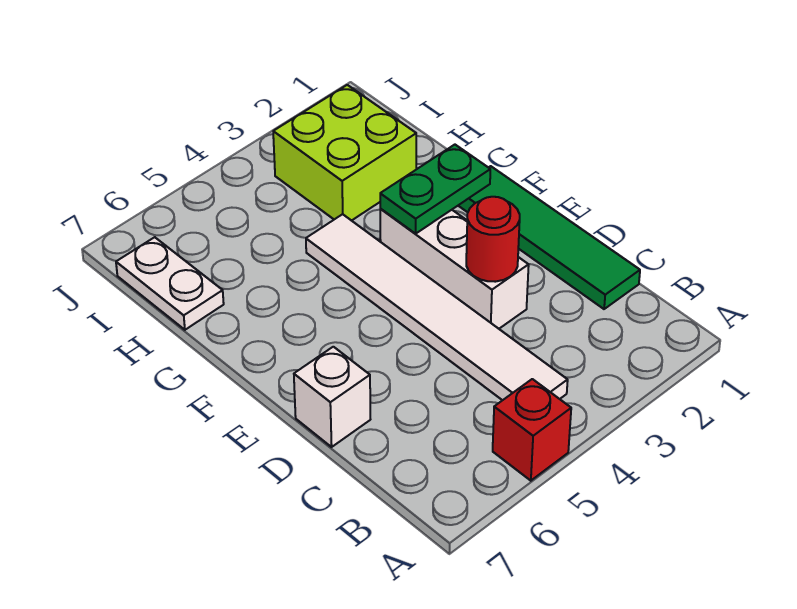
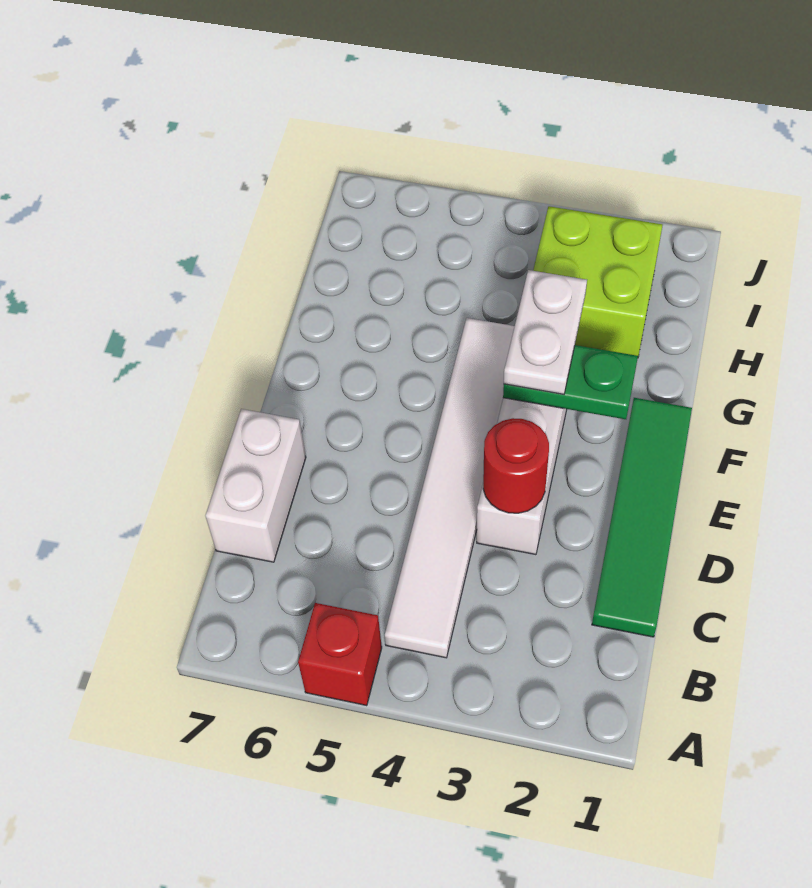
white brick D7 level 1 -> white brick C7:D7 level 1
white plate H7:I7 level 1 -> white plate F3:G3 level 3

